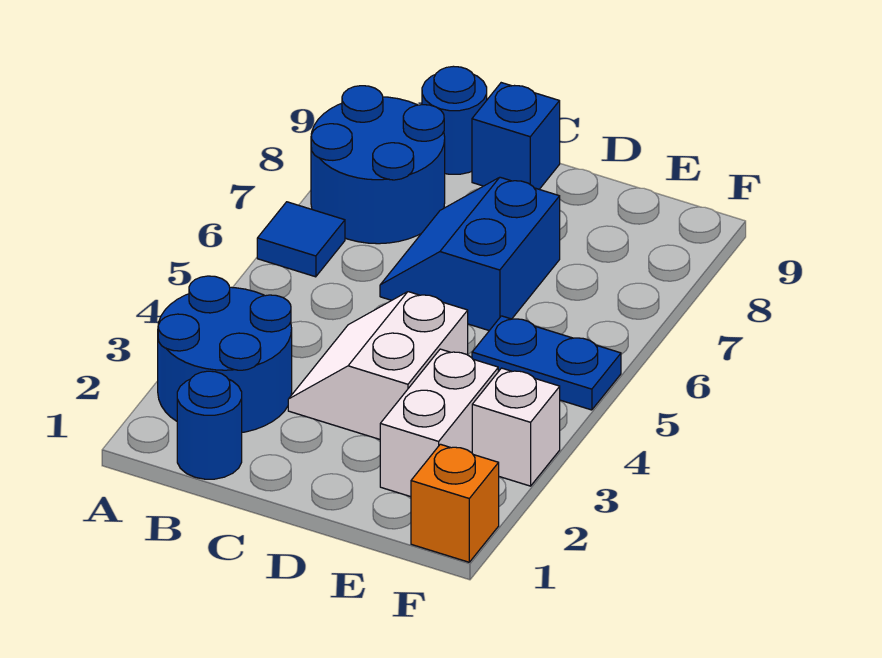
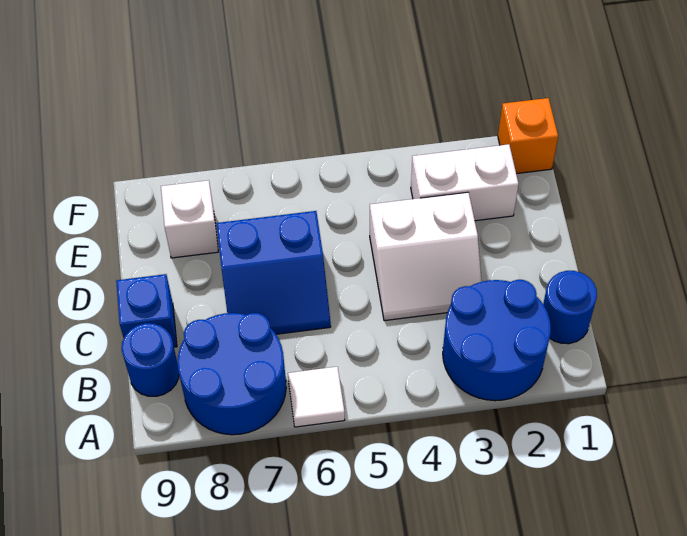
blue tile A6 level 1 -> white tile A6 level 1
blue plate E5:F5 level 1 -> none
white brick F3 level 1 -> white brick E8 level 1

